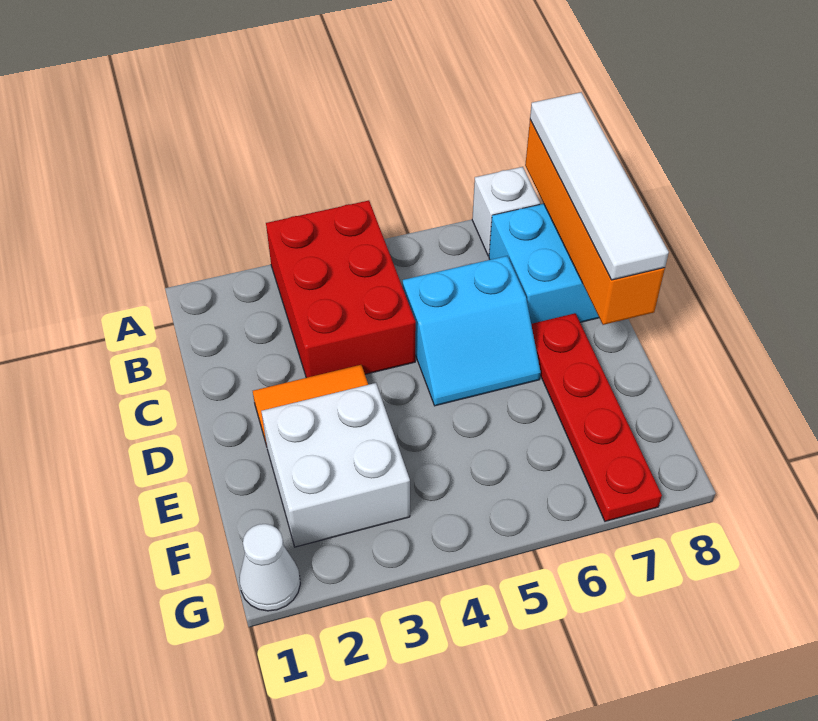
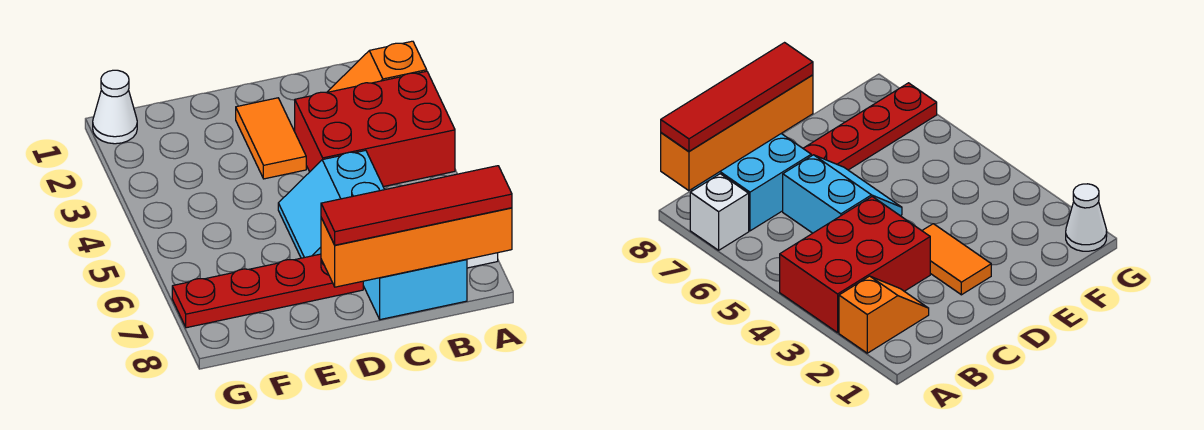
none -> orange slope A2:B2 level 1 top A
white tile A8:D8 level 3 -> red tile A8:D8 level 3
white brick E2:F3 level 1 -> none

